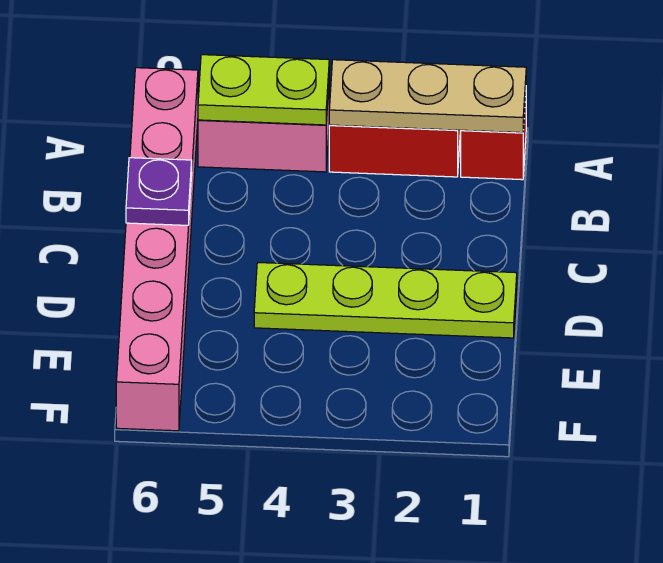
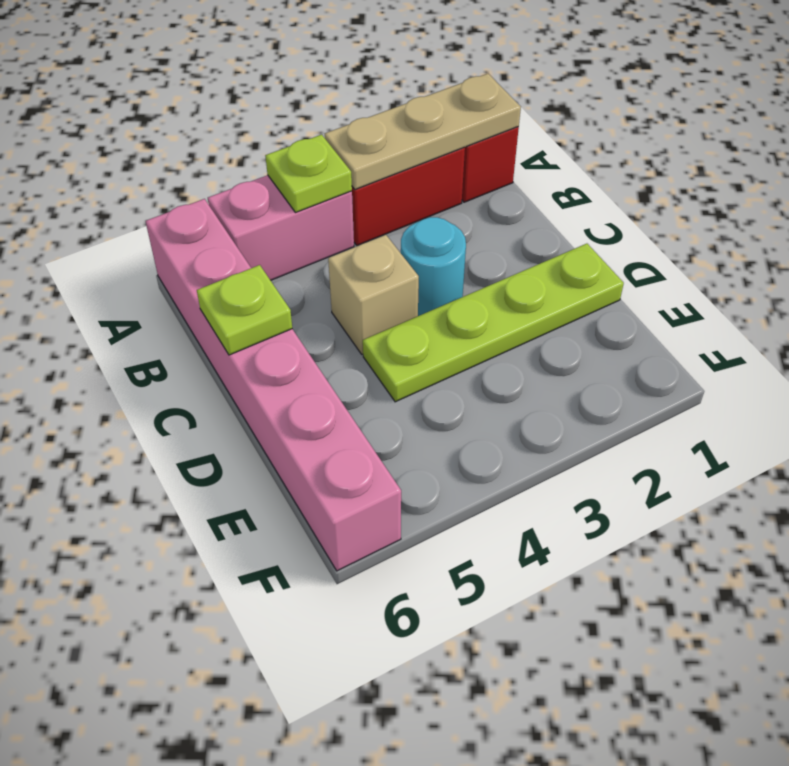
lime plate A4:A5 level 2 -> lime plate A4 level 2
none -> cyan round brick C3 level 1
none -> tan brick C4 level 1
purple plate C6 level 2 -> lime plate C6 level 2

